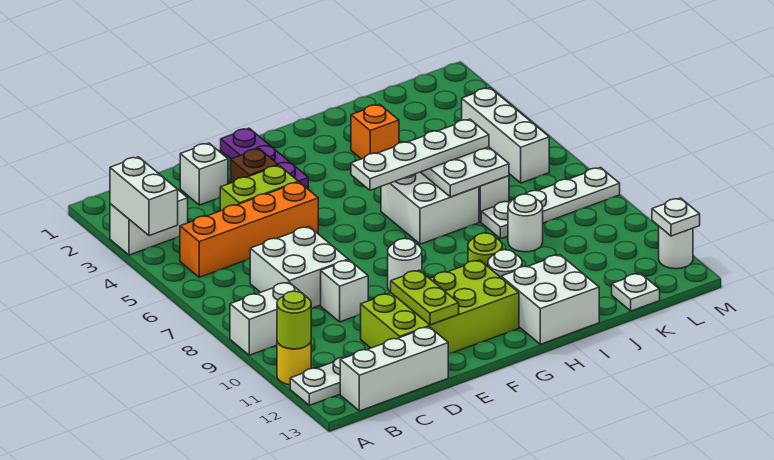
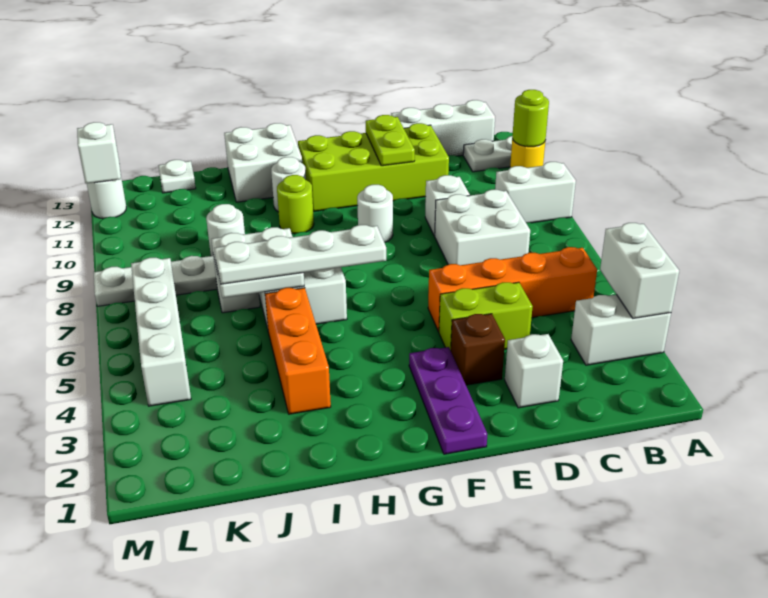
orange brick I3 level 1 -> orange brick I3:I5 level 1
white brick L4:L6 level 1 -> white brick L4:L7 level 1
white plate M12 level 2 -> white brick M12 level 2

